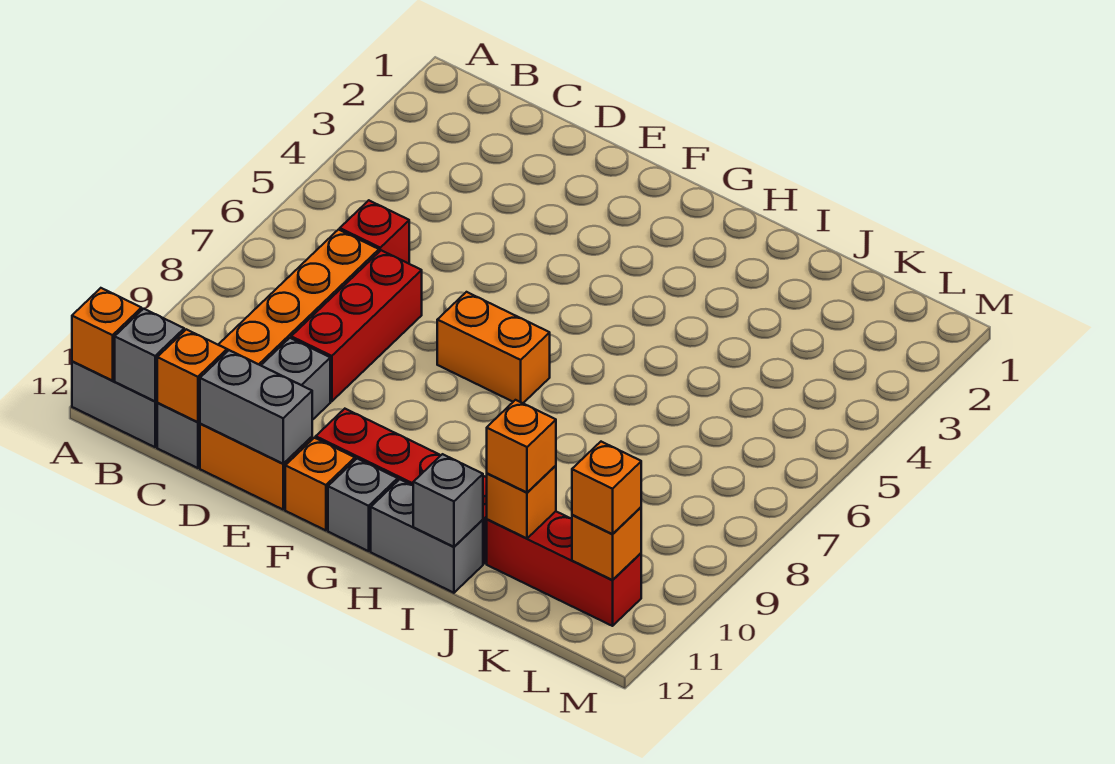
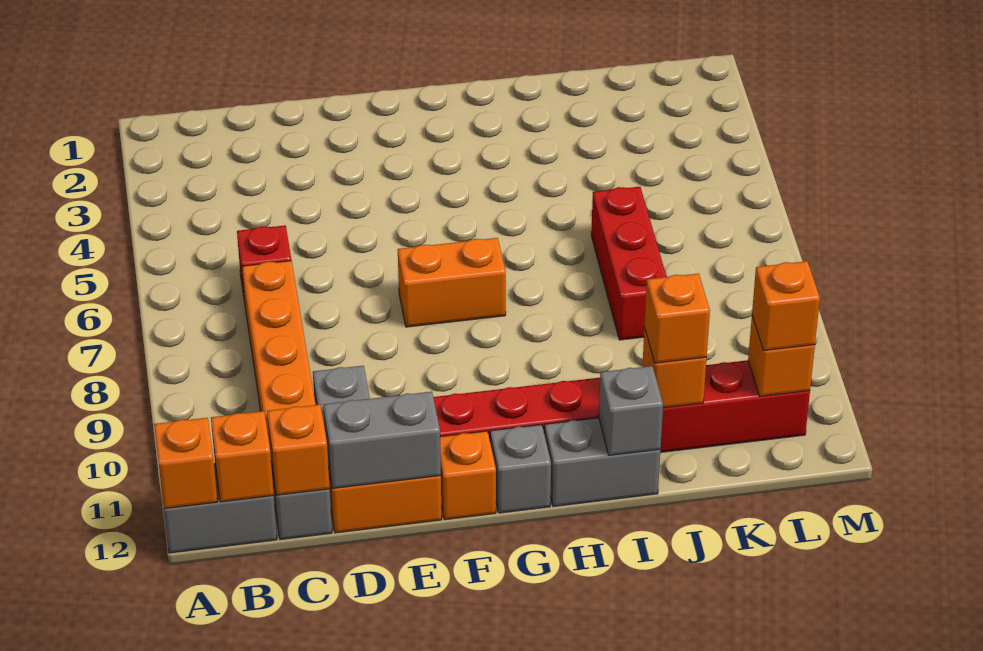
grey brick B12 level 2 -> orange brick B12 level 2
red brick D7:D9 level 1 -> red brick J6:J8 level 1

